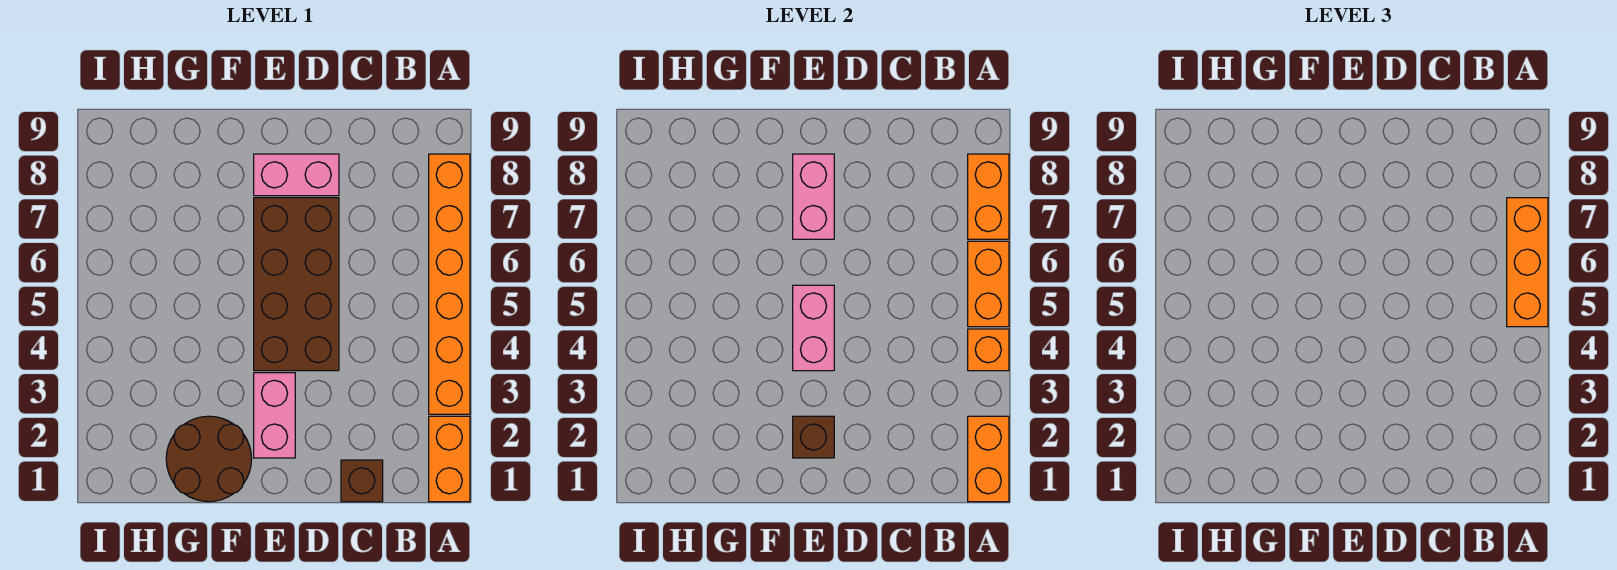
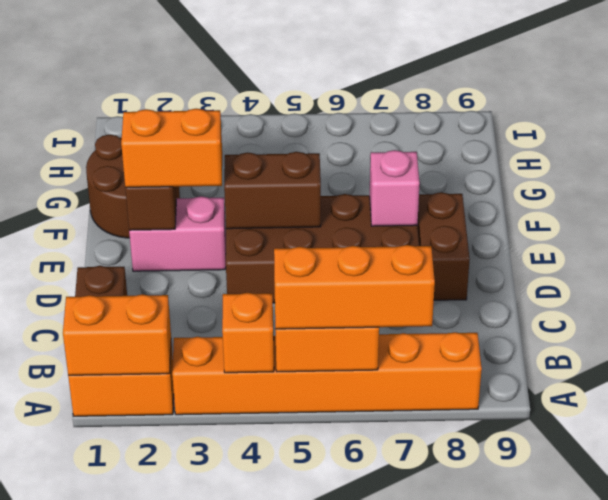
orange brick A7:A8 level 2 -> orange brick E2:E3 level 3
pink brick D8:E8 level 1 -> brown brick D8:E8 level 1
pink brick E4:E5 level 2 -> brown brick E4:E5 level 2
pink brick E7:E8 level 2 -> pink brick E7 level 2

